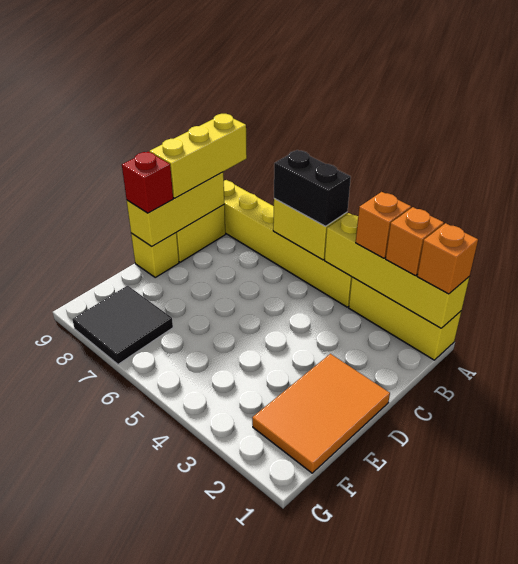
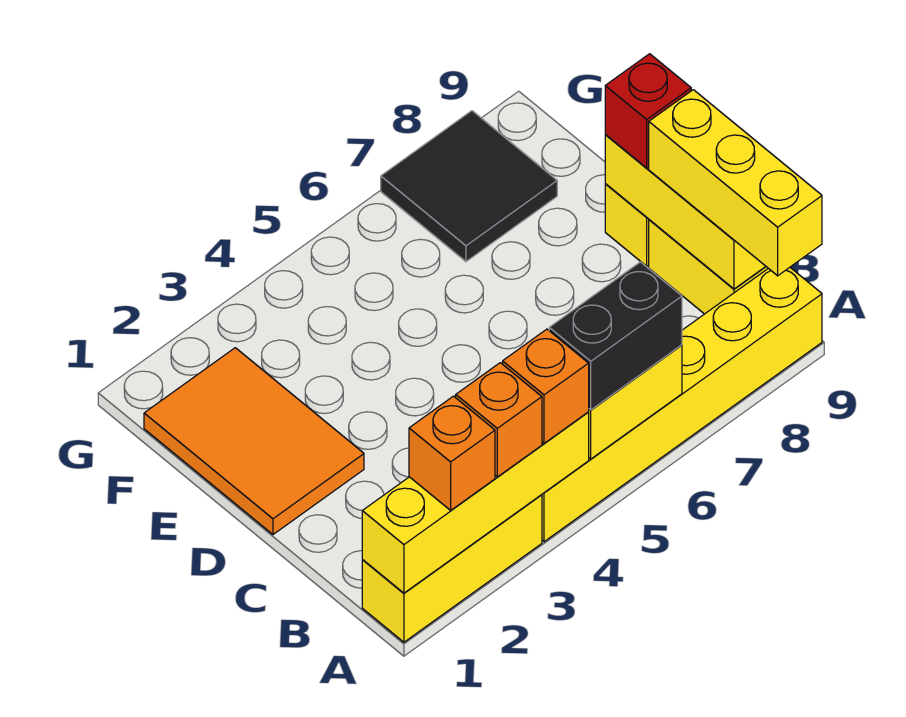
orange brick A1 level 3 -> orange brick A4 level 3

